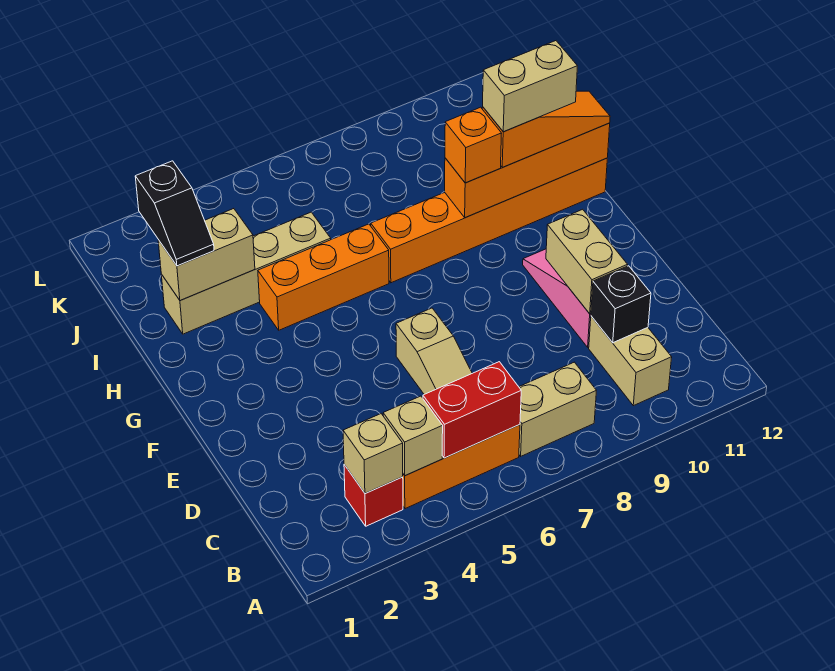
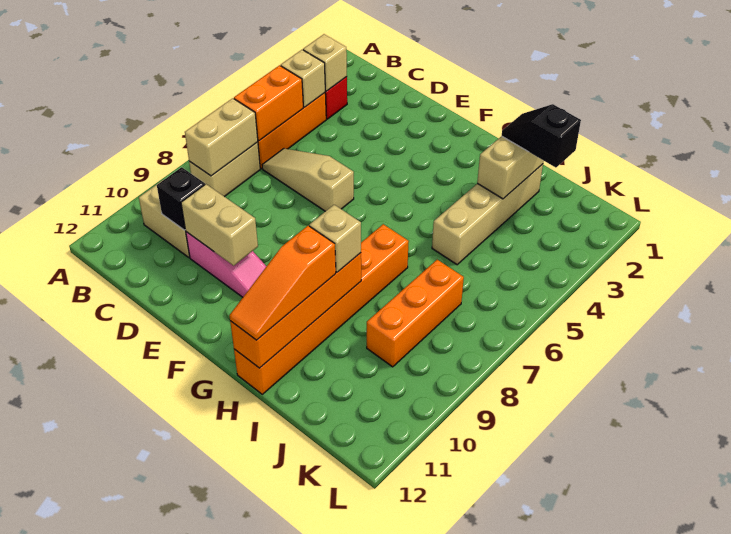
red brick B5:B6 level 2 -> orange brick B5:B6 level 2
orange brick H4:H6 level 1 -> orange brick J7:J9 level 1
orange brick H9 level 3 -> tan brick H9 level 3
tan brick H10:H11 level 4 -> tan brick B7:B8 level 2

